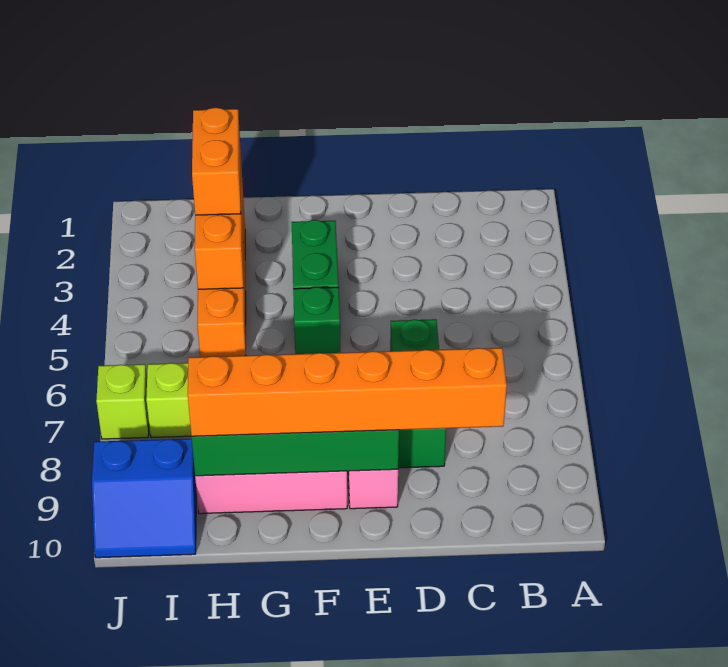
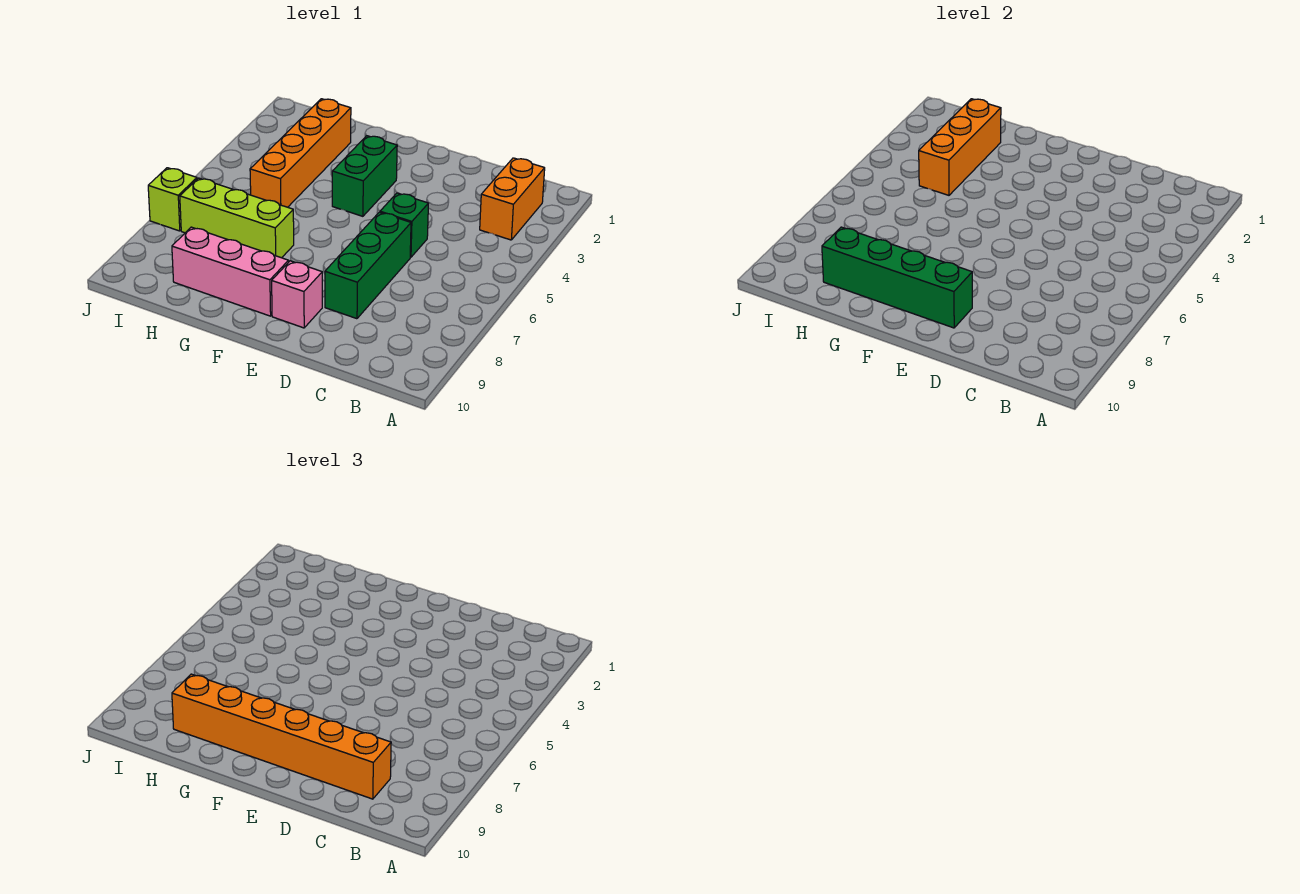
green brick F5 level 1 -> green brick D5 level 1
orange brick H2:H3 level 3 -> orange brick B2:B3 level 1
blue slope I9:J10 level 1 top 9 -> none

